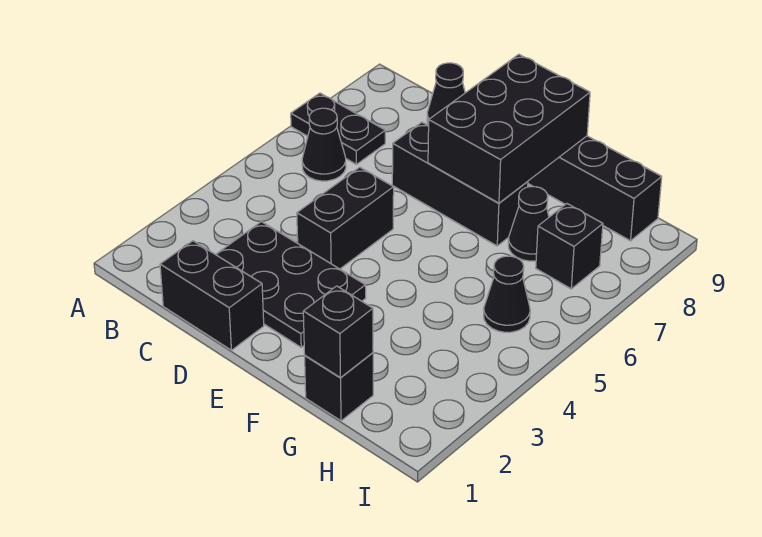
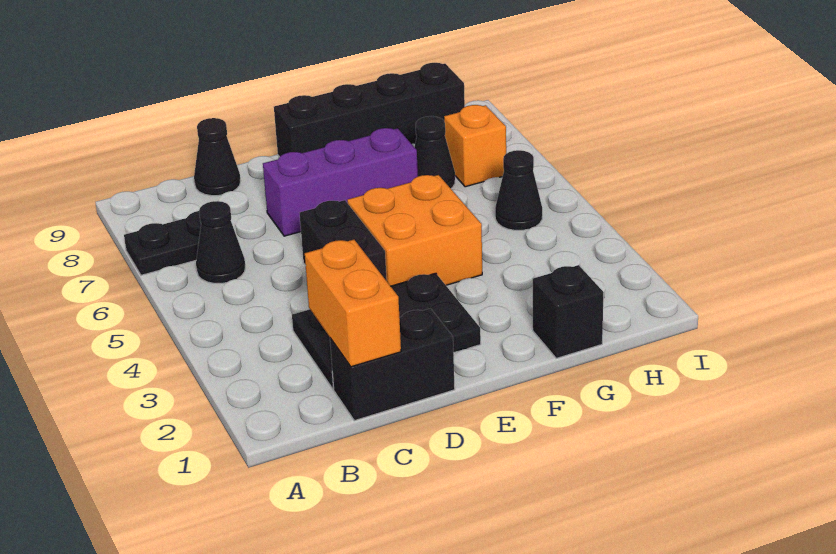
none -> orange brick C1:C2 level 2
black brick D7:F7 level 1 -> purple brick D7:F7 level 1
none -> orange brick E4:F5 level 1
black brick E7:F9 level 2 -> none
black brick G1 level 2 -> none
black brick H7 level 1 -> orange brick H7 level 1

